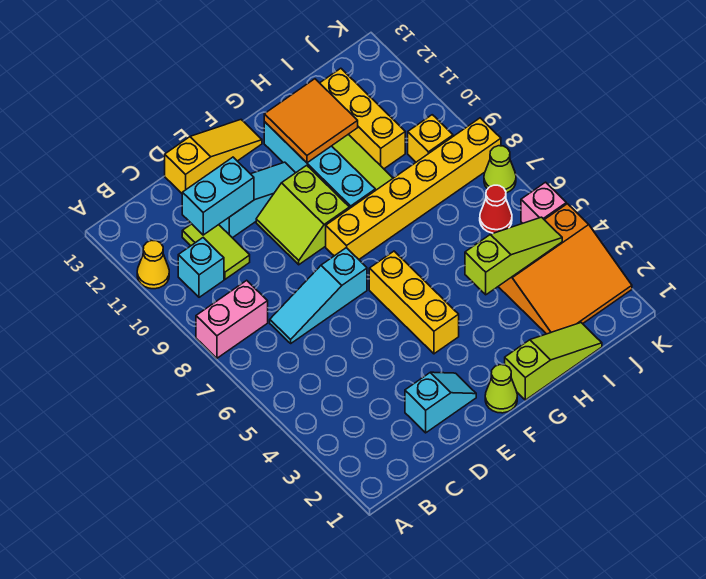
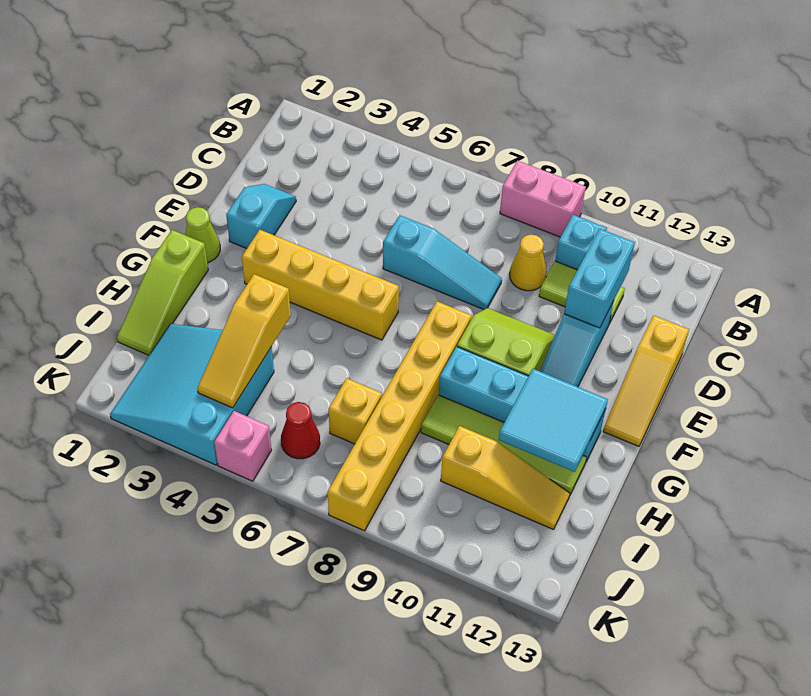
pink brick A8:B8 level 1 -> pink brick A8:A9 level 1
yellow cone A11 level 1 -> yellow cone C9 level 1
cyan slope C7:E7 level 1 top E -> cyan slope D6:D8 level 1 top 6
cyan slope D2:E2 level 1 top D -> cyan slope D2:E2 level 1 top E
yellow brick F4:F6 level 1 -> yellow brick F3:F6 level 1
orange tile G11:H12 level 2 -> cyan tile G11:H12 level 2
lime slope H4:J4 level 2 top H -> yellow slope H4:J4 level 2 top H
orange slope I2:K4 level 1 top 4 -> cyan slope I2:K4 level 1 top 4
yellow brick I10:I12 level 1 -> yellow slope I10:I12 level 1 top 10
yellow brick J9 level 1 -> yellow brick I7 level 1
lime cone K7 level 1 -> none

